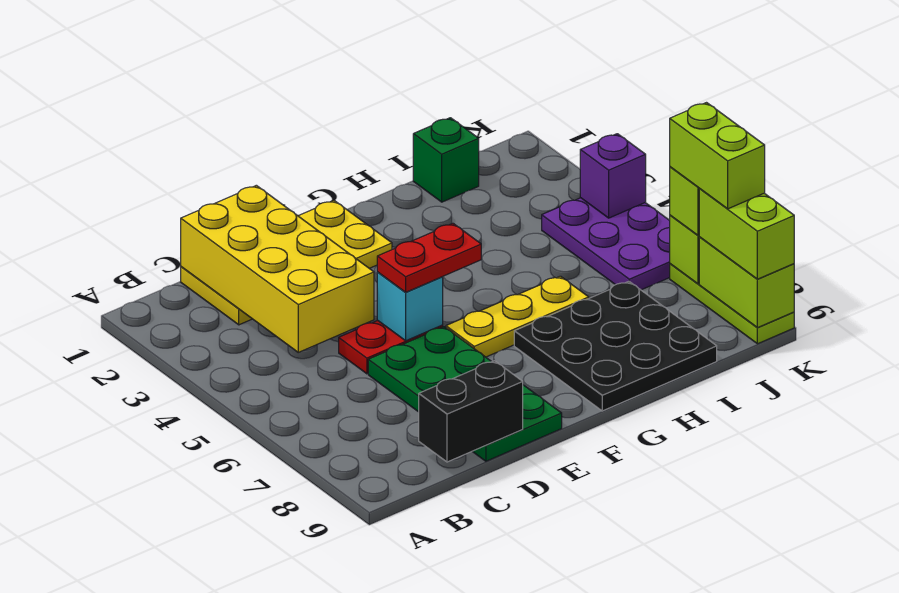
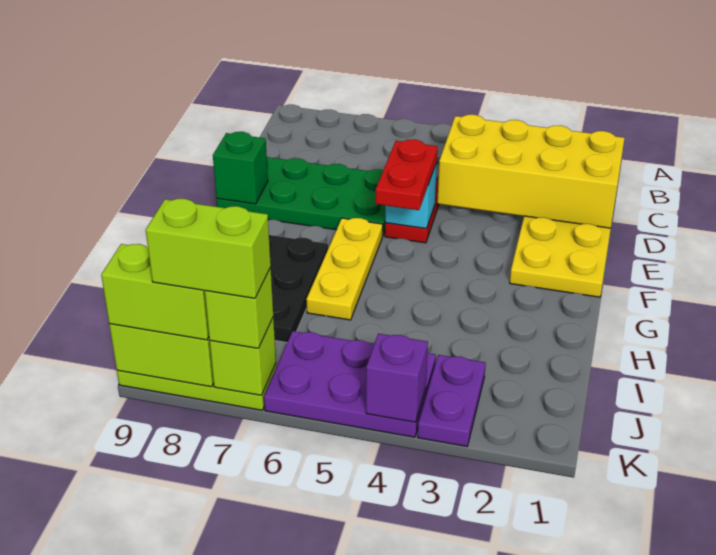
black brick C9:D9 level 2 -> none
green brick I1 level 1 -> green brick E9 level 2
none -> purple plate J3:K3 level 1

